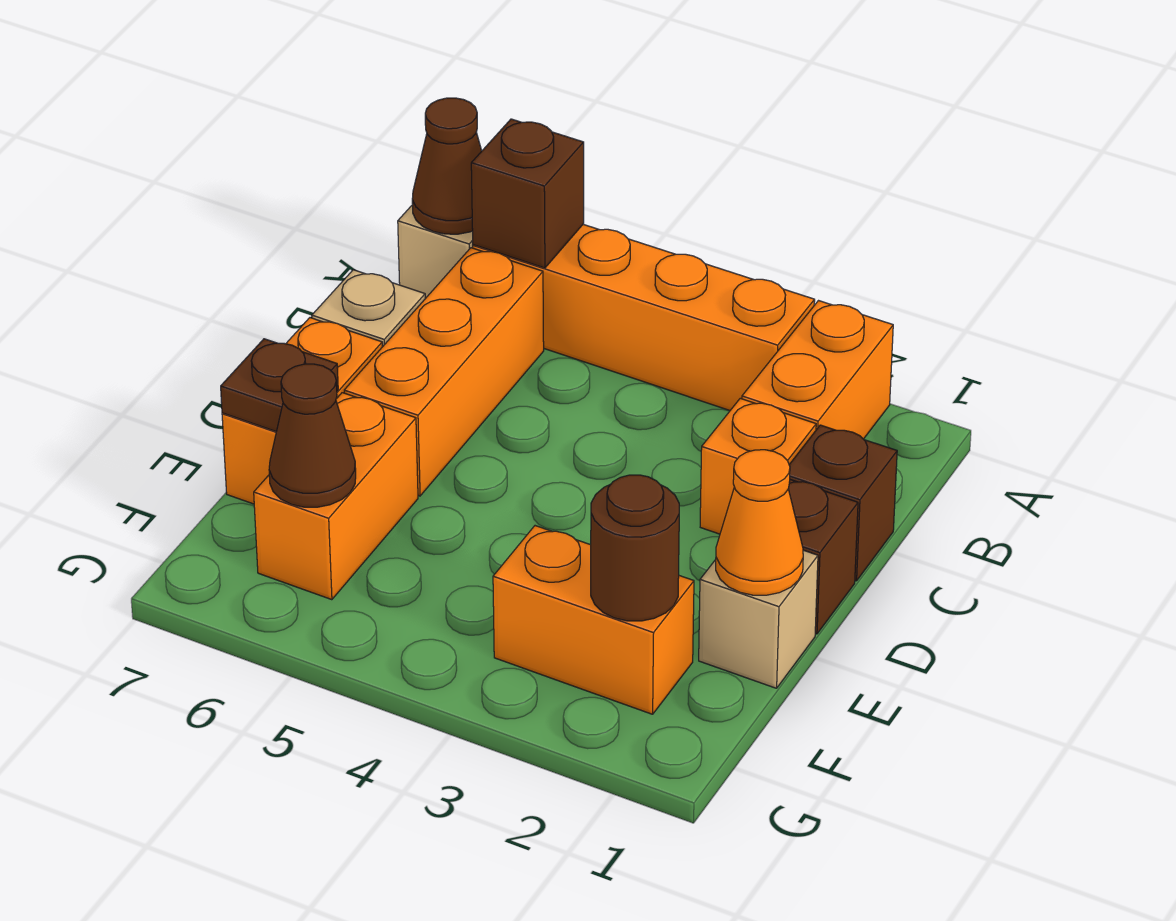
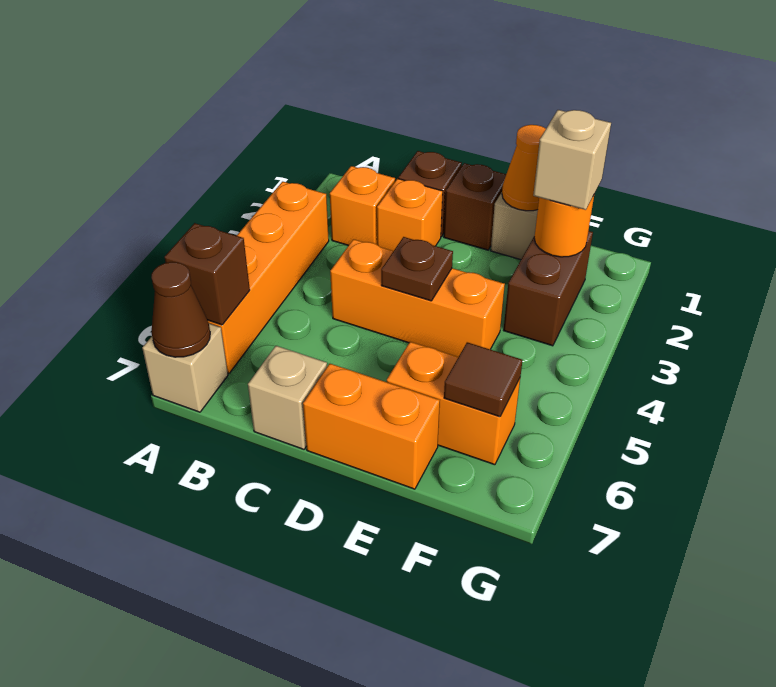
orange brick A2:B2 level 1 -> orange brick B2 level 1
orange brick B6:D6 level 1 -> orange brick C4:E4 level 1
brown plate E7 level 2 -> brown plate D4 level 2
orange brick F2:F3 level 1 -> brown brick F2:F3 level 1
brown round brick F2 level 2 -> orange round brick F2 level 2
none -> tan brick F2 level 3
brown cone F6 level 2 -> brown tile F6 level 2

